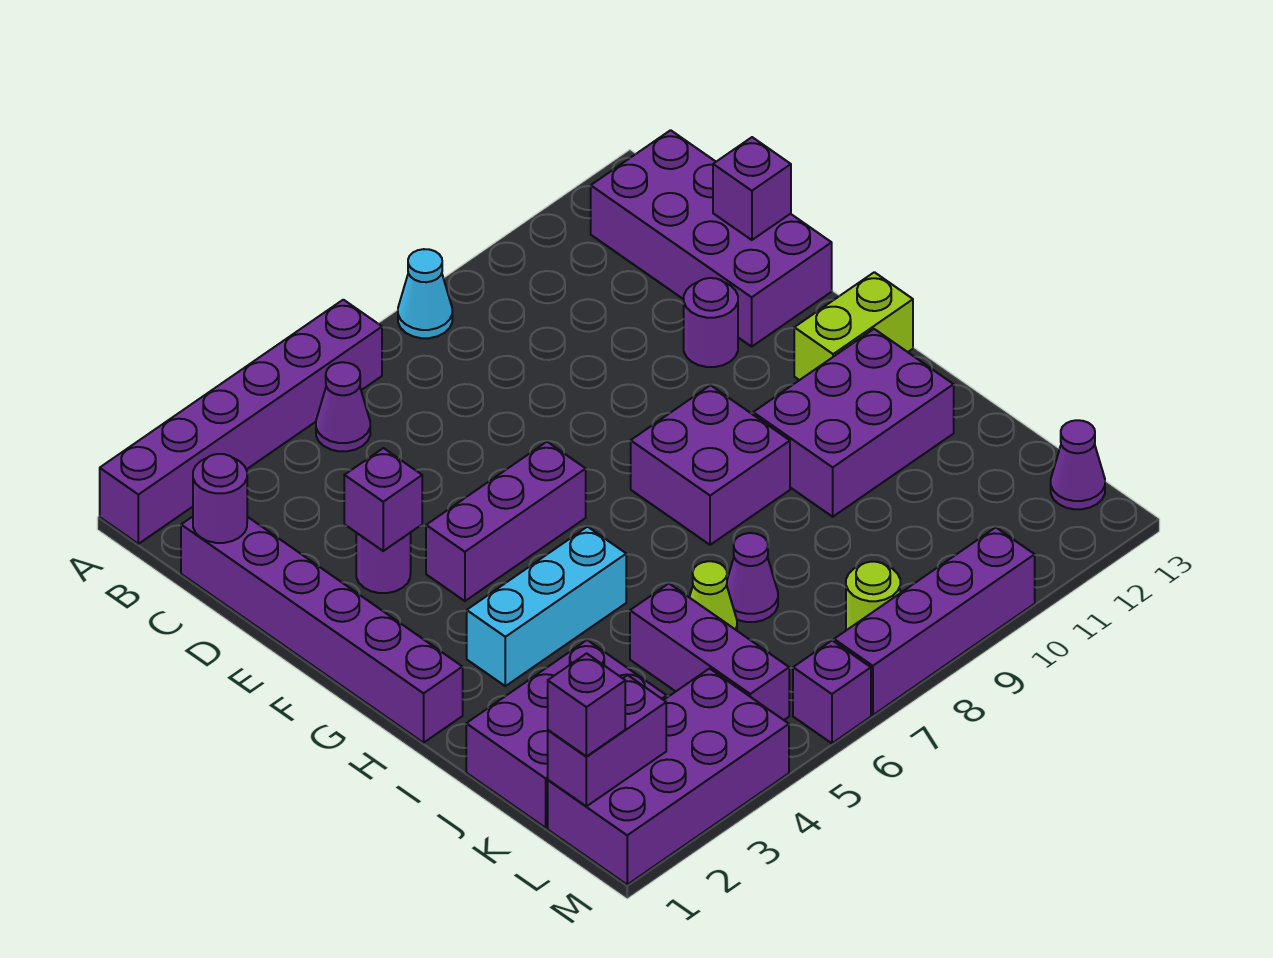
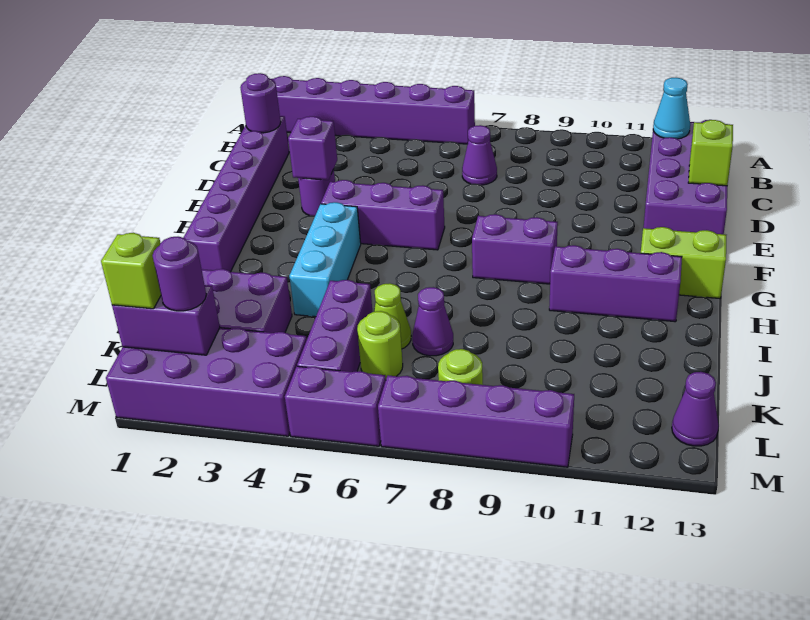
cyan cone A8 level 1 -> cyan cone B12 level 2
purple cone B5 level 1 -> purple cone C7 level 1
purple brick D13 level 2 -> lime brick D13 level 2
purple round brick E11 level 1 -> purple round brick L2 level 3
purple brick G8:H9 level 1 -> purple brick G8:G9 level 1
cyan brick H3:H5 level 1 -> cyan brick G4:I4 level 1
purple brick H10:I12 level 1 -> purple brick H10:H12 level 1
none -> lime round brick K6 level 1
purple brick L1 level 3 -> lime brick L1 level 3
purple brick M6 level 1 -> purple brick M5:M6 level 1

